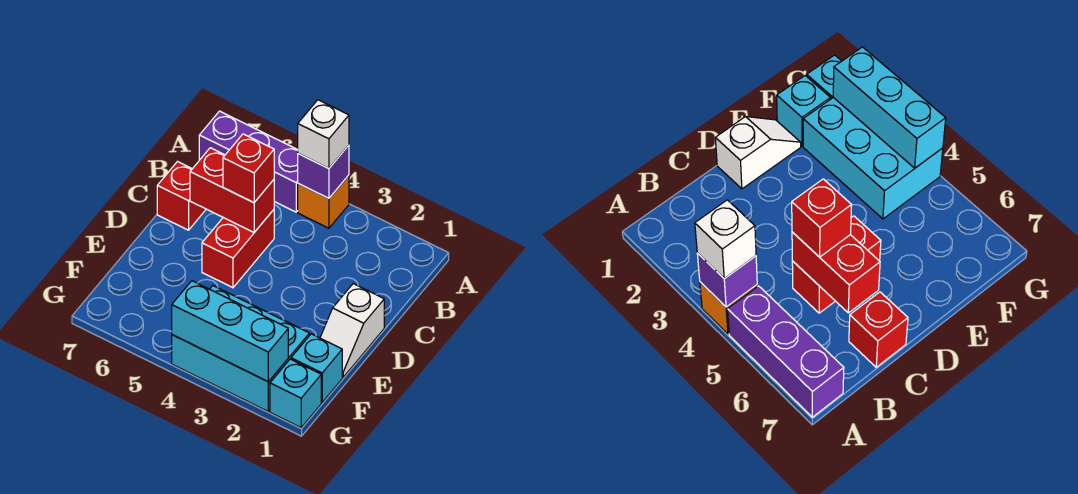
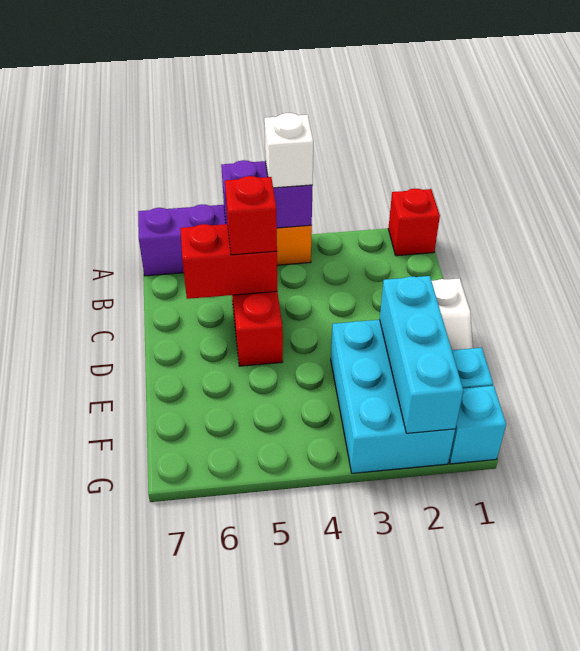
purple brick A4 level 2 -> purple brick A4:A5 level 2
red brick C7 level 1 -> red brick A1 level 1
cyan brick F2:G4 level 1 -> cyan brick E2:G3 level 1
cyan brick G2:G4 level 2 -> cyan brick E2:G2 level 2

